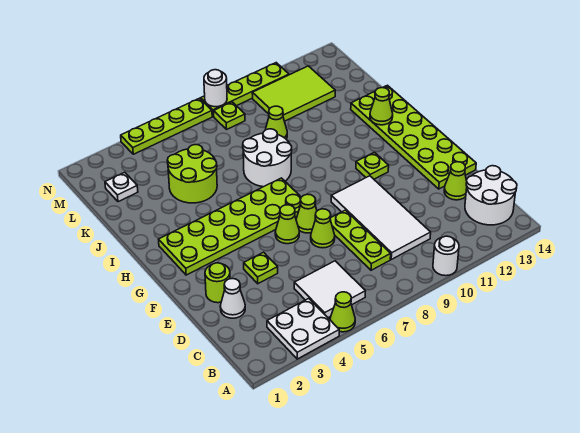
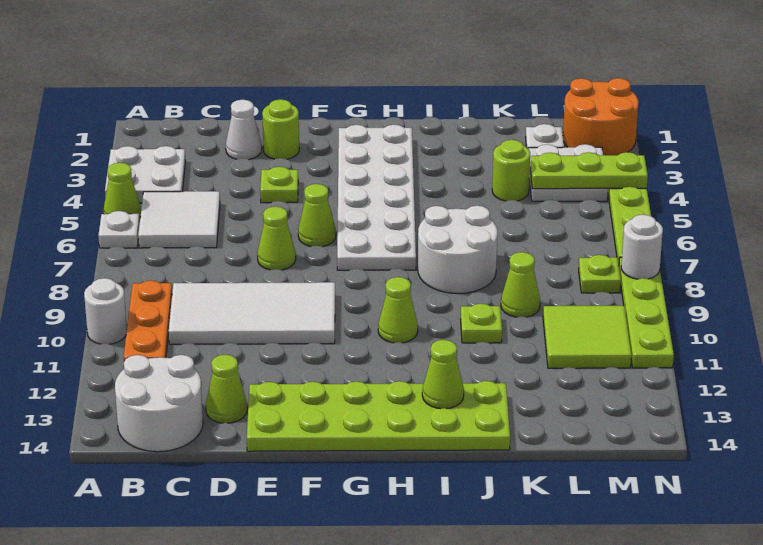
none -> white plate A6 level 1
none -> orange plate B9:B11 level 1
lime plate C8:E8 level 1 -> lime plate L4:N4 level 2
lime cone F7 level 1 -> lime cone H10 level 1
lime plate G2:H7 level 1 -> white plate G2:H7 level 1
lime plate G11 level 1 -> lime plate J10 level 1
lime round brick J4:K5 level 1 -> lime round brick K4 level 1
none -> white plate L3:M4 level 1
lime tile L10:M12 level 1 -> lime tile L10:M11 level 1
none -> orange round brick M1:N2 level 1

